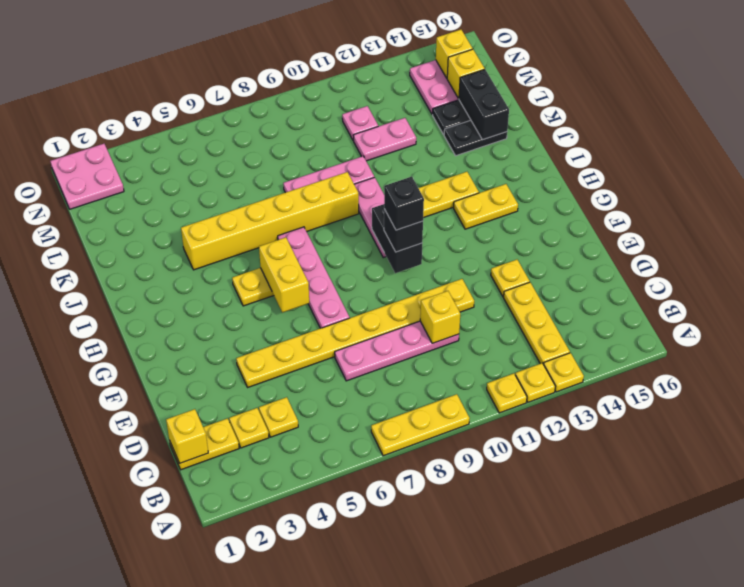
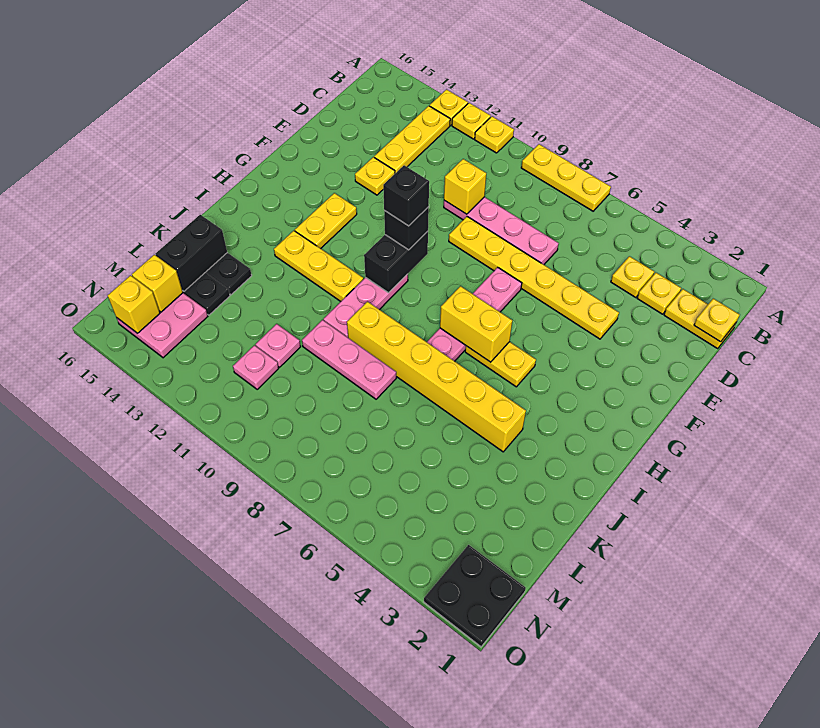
yellow brick C1 level 2 -> yellow plate C1 level 2
yellow plate E4:E11 level 1 -> yellow plate E4:E9 level 1
yellow brick G6:H6 level 2 -> yellow brick H6:H7 level 2
yellow plate H13:H14 level 1 -> yellow plate G13:H13 level 1
pink plate L11:L12 level 1 -> pink plate L11 level 1
pink plate N1:O2 level 1 -> black plate N1:O2 level 1

